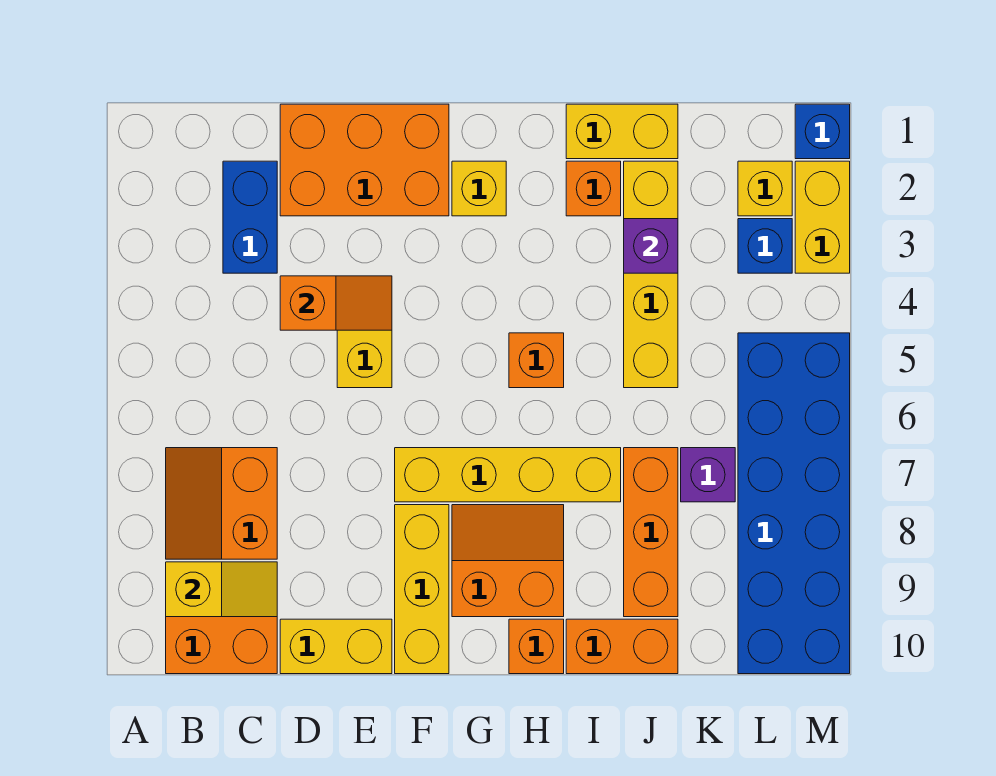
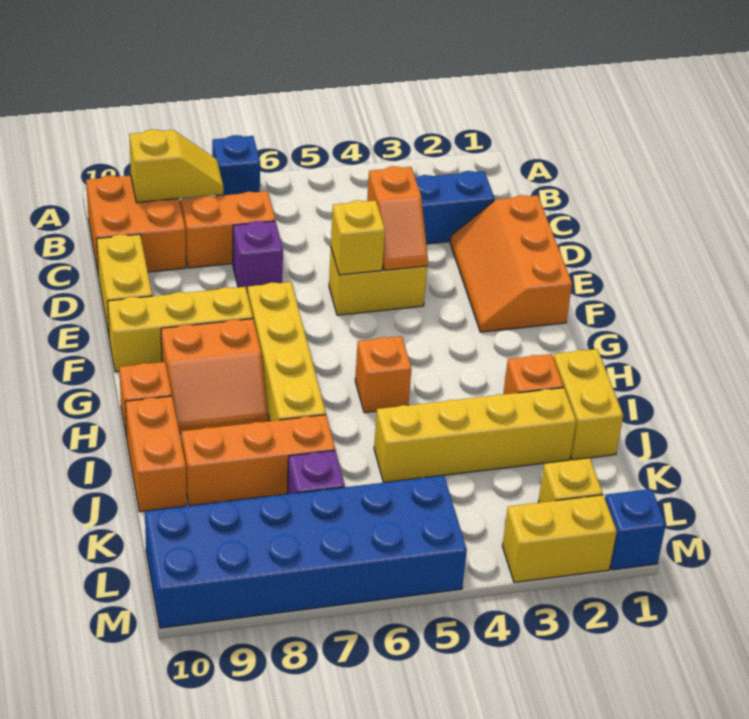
yellow slope B9:C9 level 2 top B -> yellow slope B8:B9 level 2 top 9
orange brick D1:F2 level 1 -> orange slope D1:F2 level 1 top 1
yellow brick G2 level 1 -> yellow brick E5 level 2
orange slope G8:H9 level 1 top 9 -> orange slope G8:H9 level 1 top G
purple brick J3 level 2 -> purple brick D7 level 1
blue brick L3 level 1 -> blue brick A7 level 1

